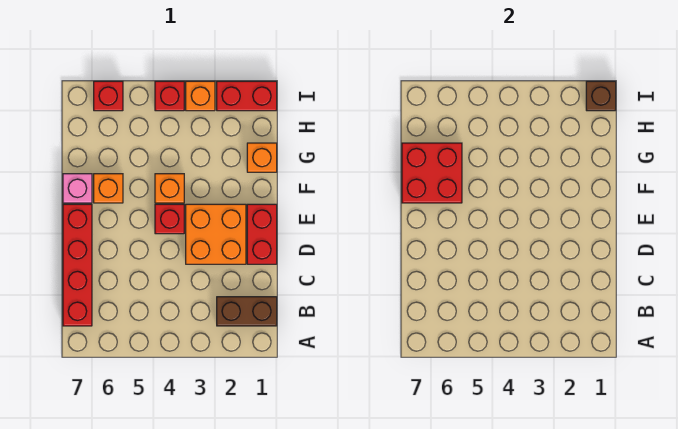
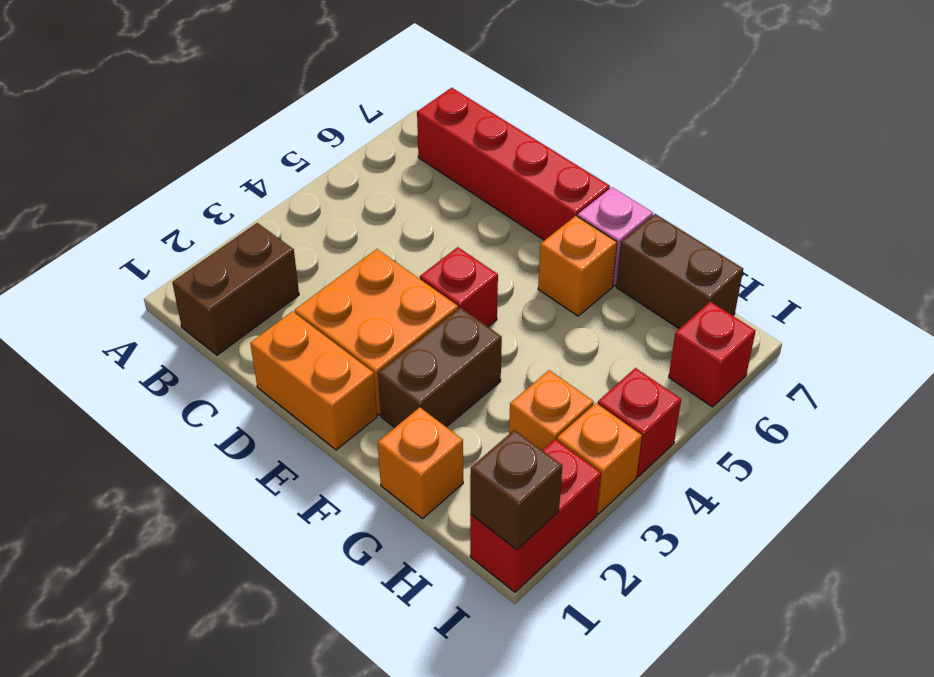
red brick D1:E1 level 1 -> orange brick D1:E1 level 1
none -> brown brick F2:F3 level 1
orange brick F4 level 1 -> orange brick H3 level 1
red brick F6:G7 level 2 -> none
none -> brown brick G7:H7 level 1

